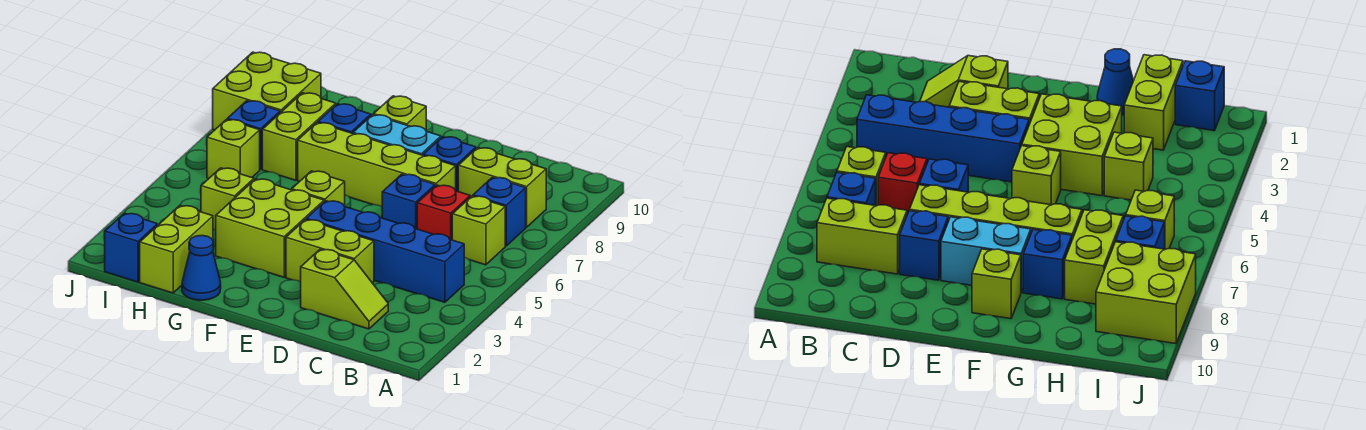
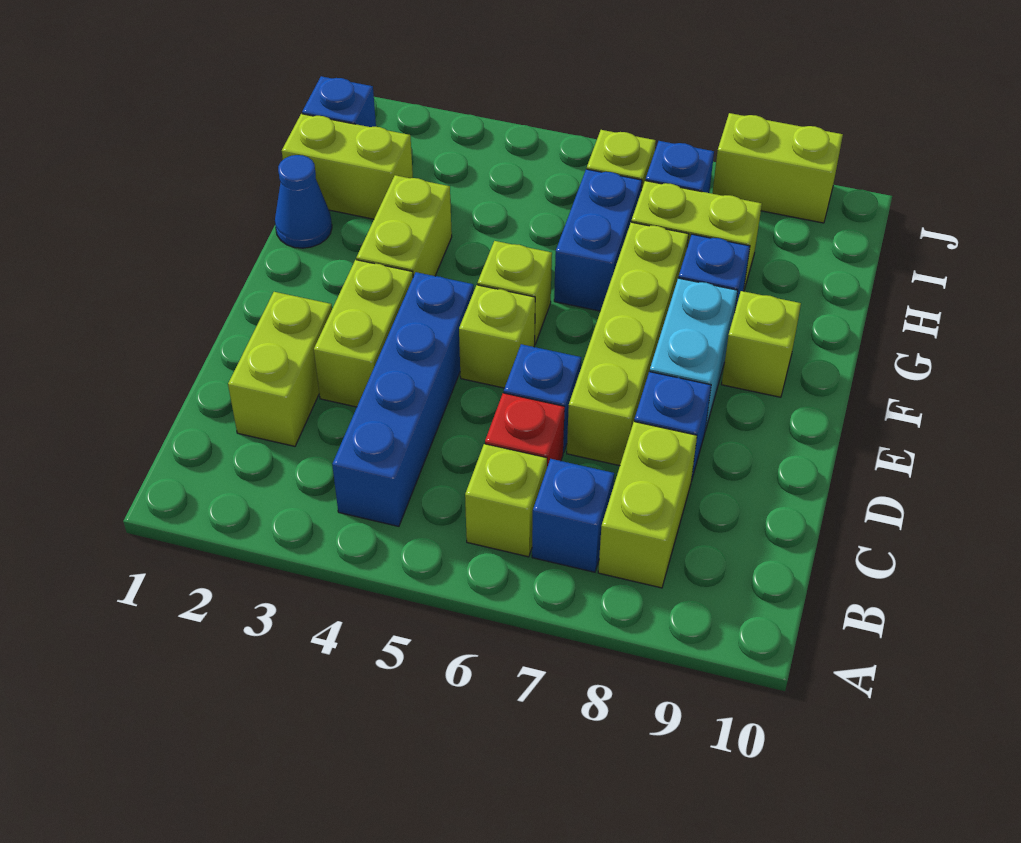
lime slope C2:D2 level 1 top D -> lime brick C2:D2 level 1
lime brick F3:G4 level 1 -> lime brick F3:G3 level 1
none -> blue brick G6:H6 level 1
lime brick H4 level 1 -> lime brick E5 level 1
lime brick I8:J9 level 1 -> lime brick J8:J9 level 1

